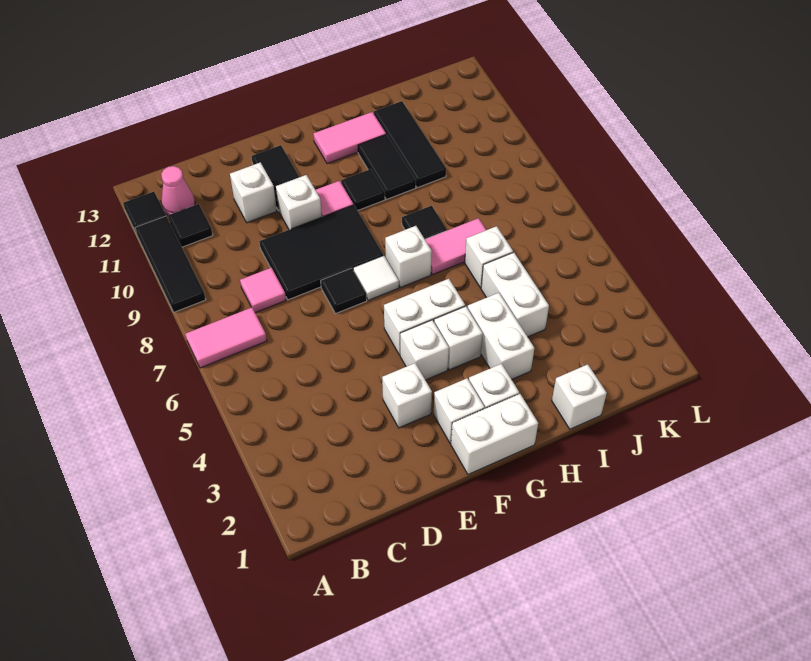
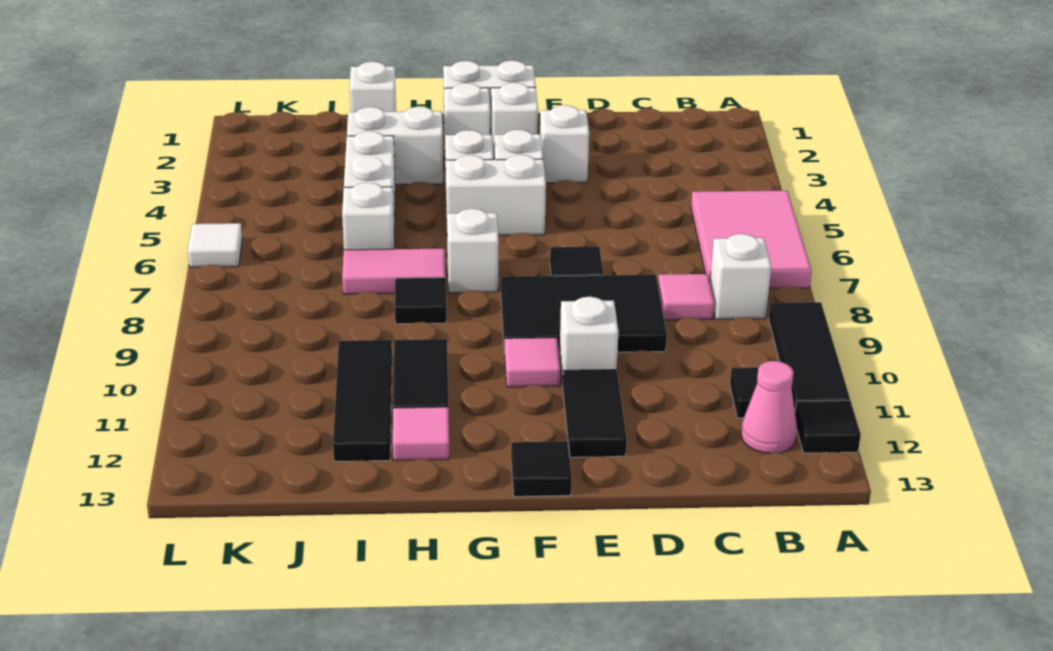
pink tile A7:B7 level 1 -> pink tile A5:B7 level 1
white brick D11 level 1 -> white brick B8 level 1
white tile F7 level 1 -> white tile L6 level 1
black tile G10 level 1 -> black tile F13 level 1
pink tile G12:H12 level 1 -> pink tile H12 level 1
white brick H3:H4 level 1 -> white brick H3:I3 level 1

